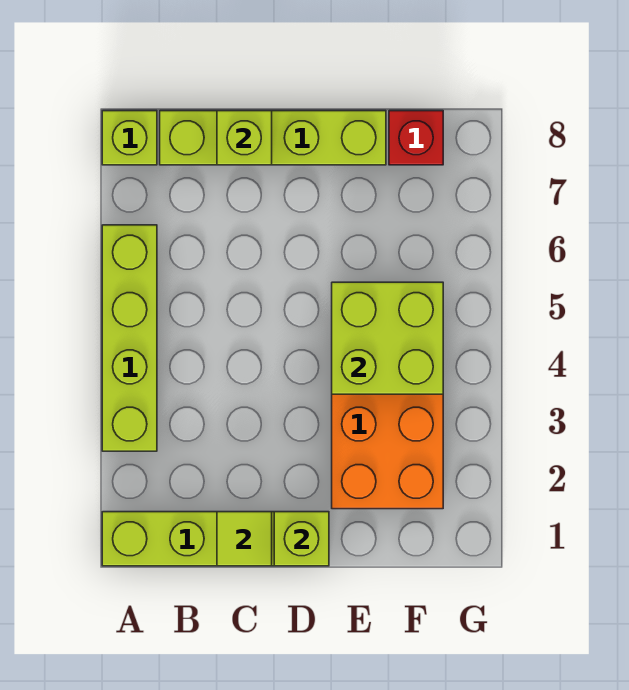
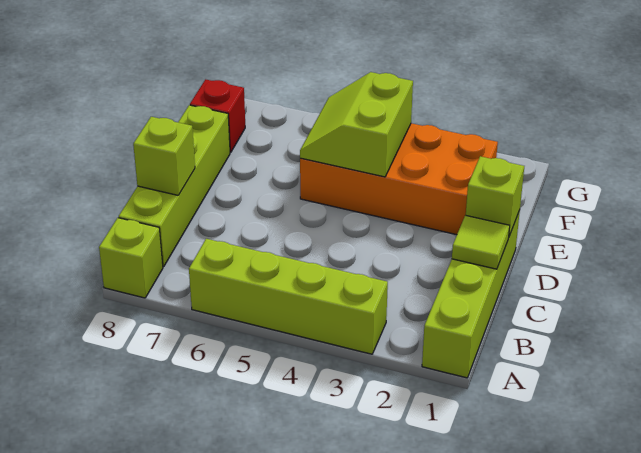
lime brick E4:F5 level 2 -> lime slope E4:F5 level 2 top 4

